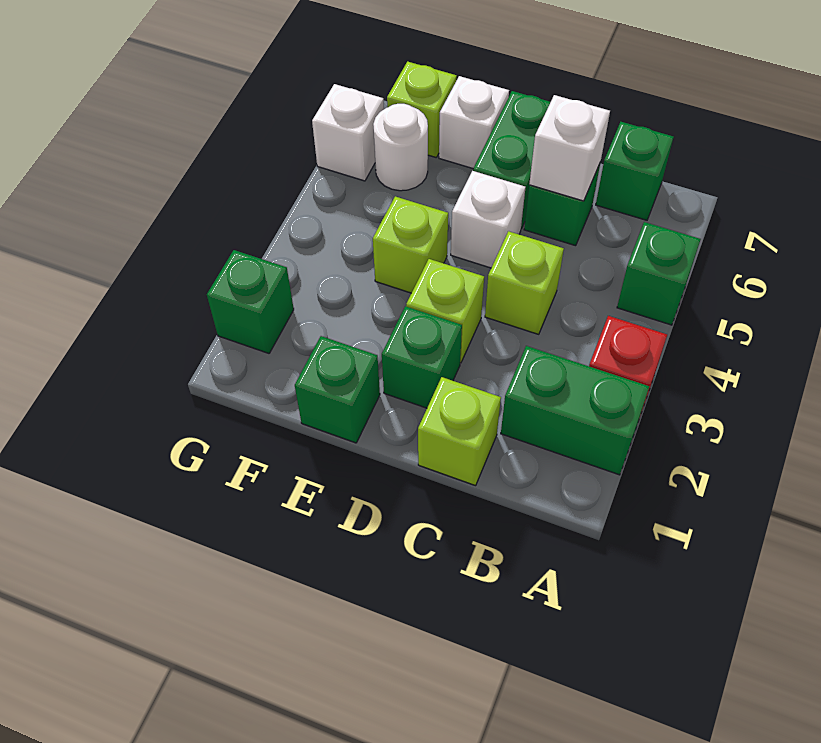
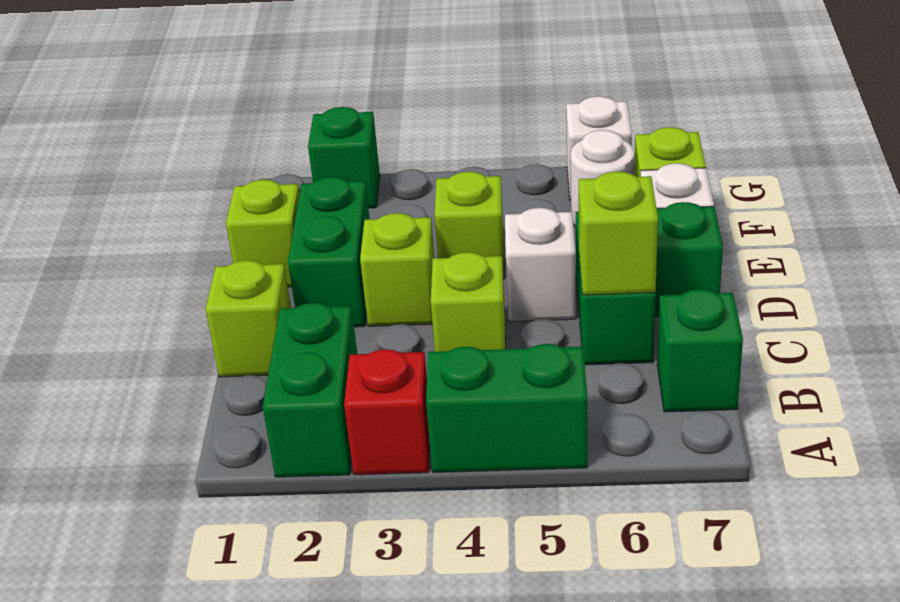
green brick A5 level 1 -> green brick A4:A5 level 1
white brick C6 level 2 -> lime brick C6 level 2
green brick D2 level 1 -> green brick D2:E2 level 1
green brick E1 level 1 -> lime brick E1 level 1

